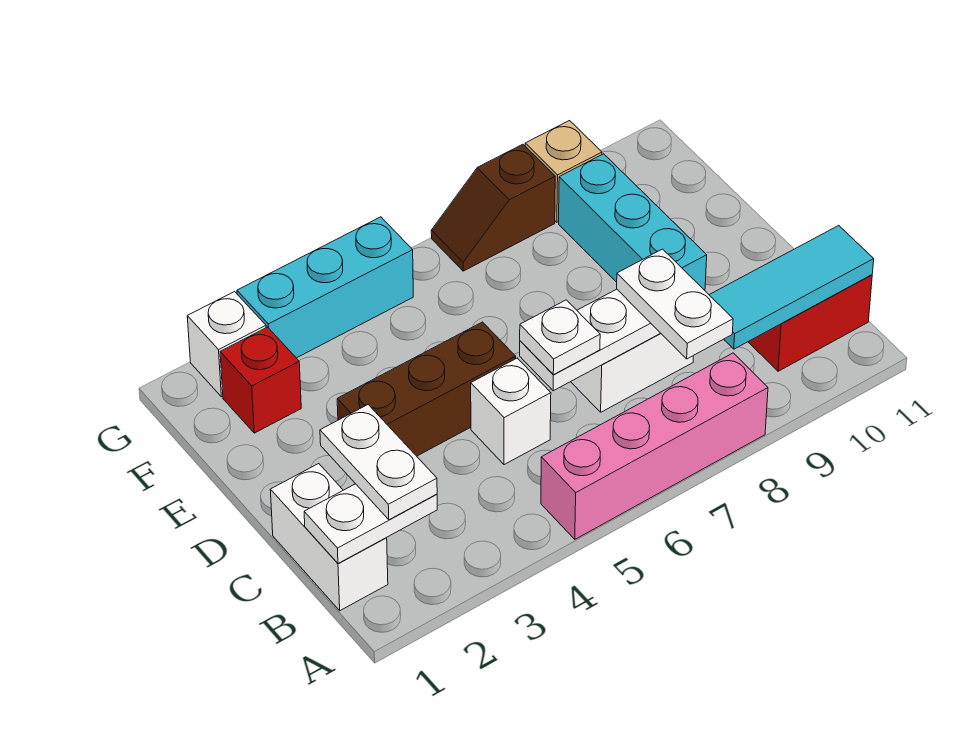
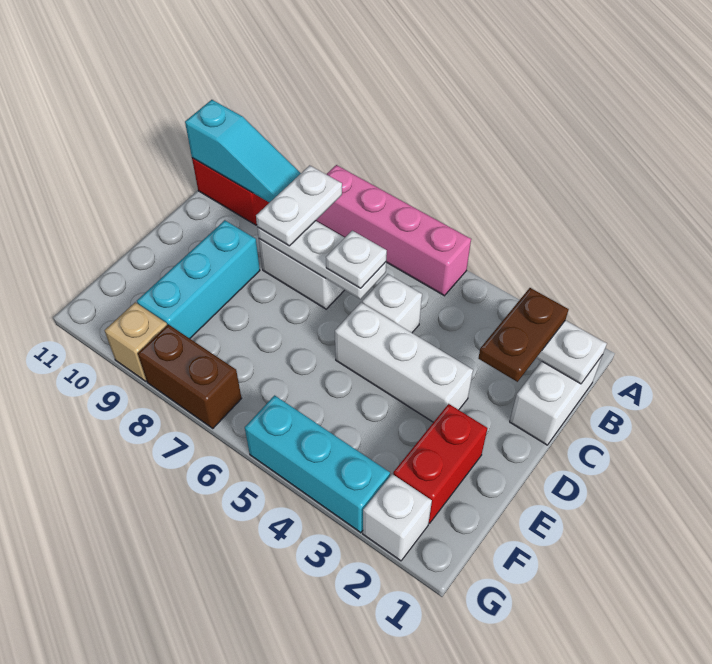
white plate B2:C2 level 3 -> brown plate B2:C2 level 3
cyan tile B9:B11 level 2 -> cyan slope B9:B11 level 2 top 11
brown brick D3:D5 level 1 -> white brick D3:D5 level 1
red brick F2 level 1 -> red brick E2:F2 level 1
brown slope G7:G8 level 1 top 8 -> brown brick G7:G8 level 1

